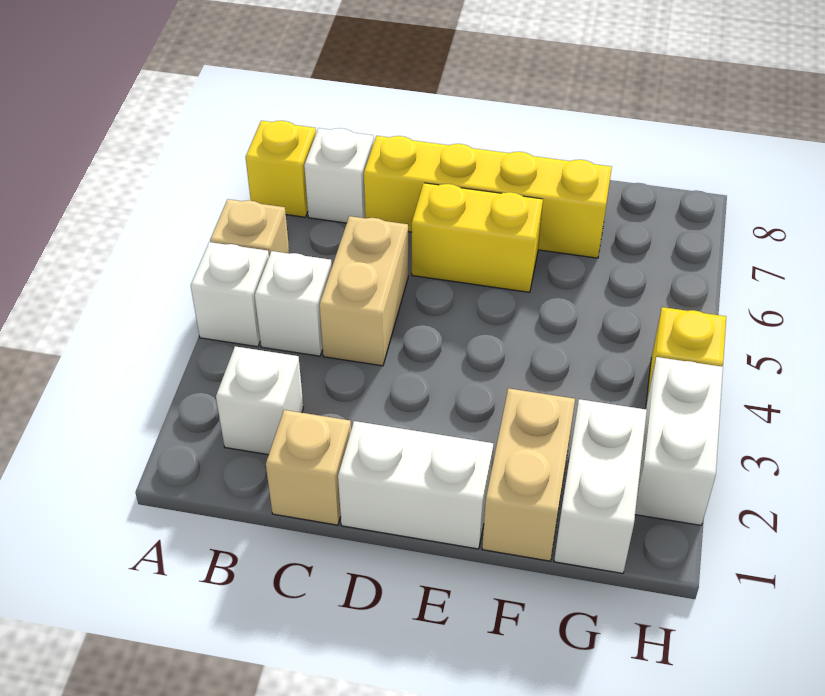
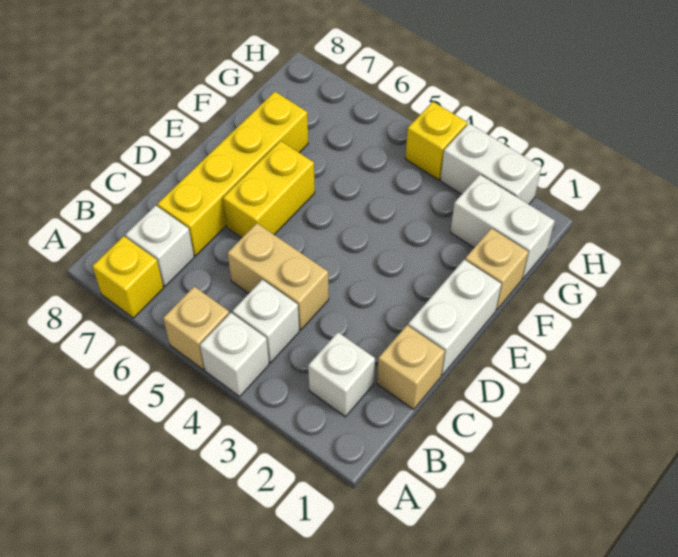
tan brick F1:F2 level 1 -> tan brick F1 level 1

